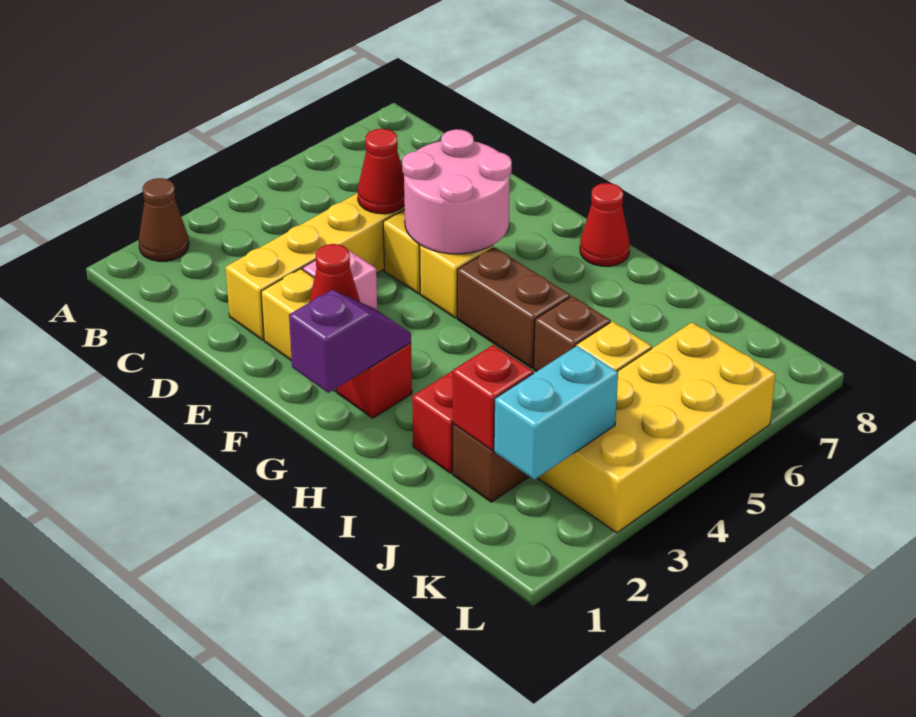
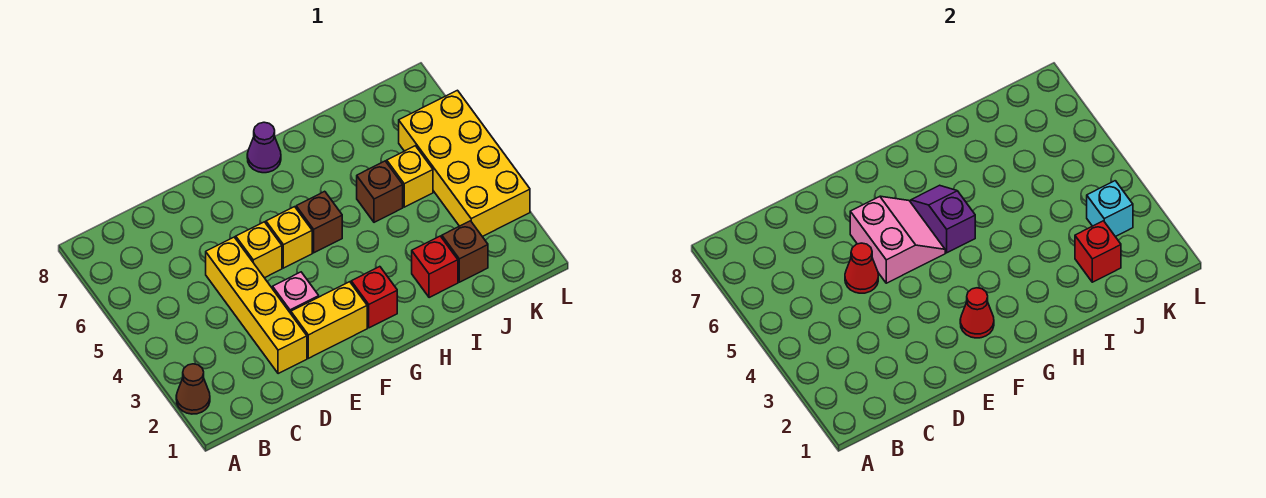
pink round brick E5:F6 level 2 -> pink slope E5:F6 level 2 top E
purple slope G1:G2 level 2 top 1 -> purple slope G5:G6 level 2 top 5
brown brick G5:H5 level 1 -> brown brick G5 level 1
red cone G8 level 1 -> purple cone G8 level 1
cyan brick K2:K3 level 2 -> cyan brick K3 level 2

